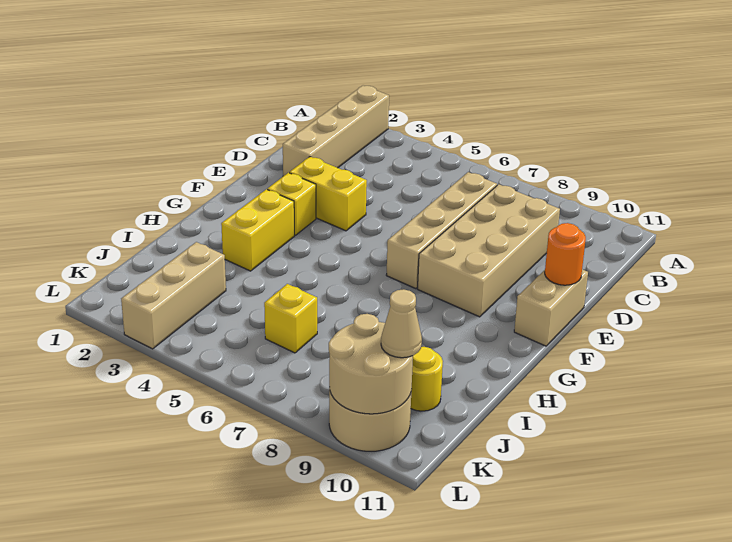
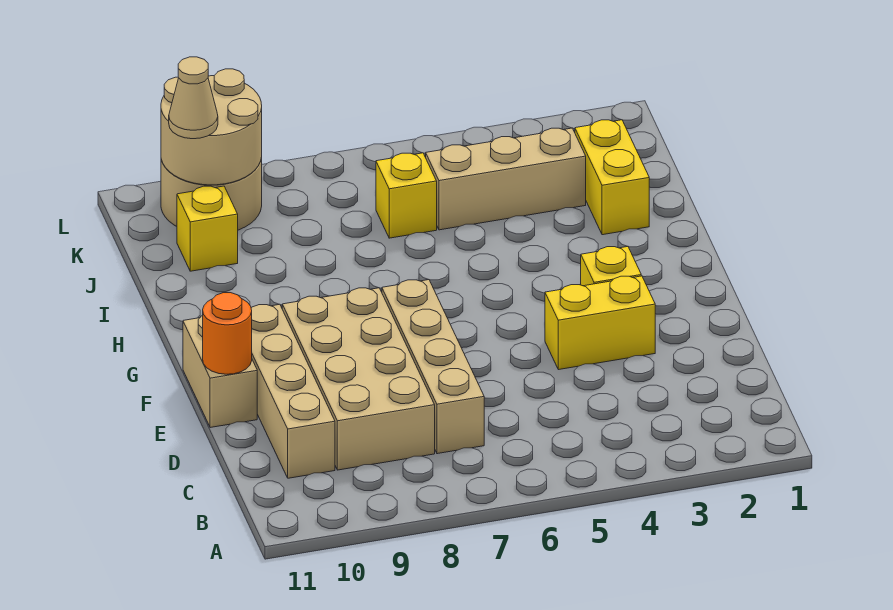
tan brick A2:D2 level 1 -> tan brick C10:F10 level 1
yellow brick G3:H3 level 1 -> yellow brick I2:J2 level 1
tan brick J3:L3 level 1 -> tan brick J3:J5 level 1
yellow round brick J10 level 1 -> yellow brick J10 level 1

